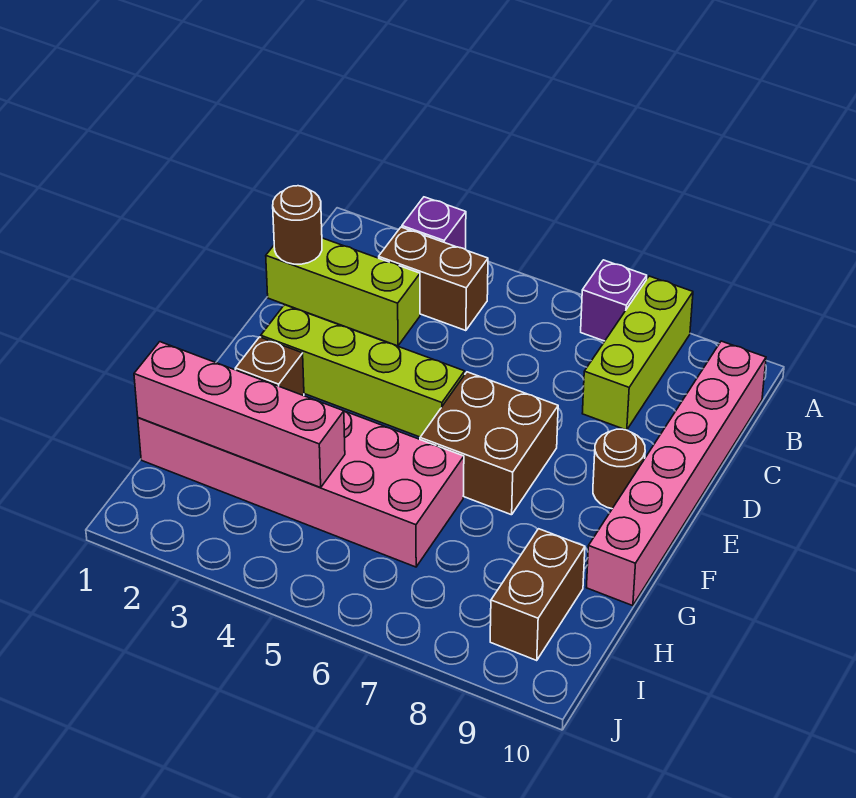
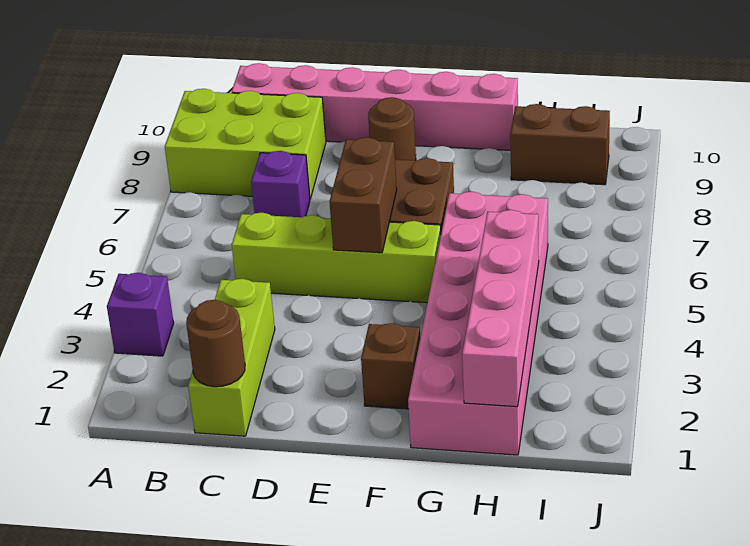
purple brick A7 level 1 -> purple brick C7 level 1
lime brick A8:C8 level 1 -> lime brick A8:C9 level 1
brown brick B3:B4 level 1 -> brown brick E5:E6 level 2
lime brick E2:E5 level 1 -> lime brick C5:F5 level 1

